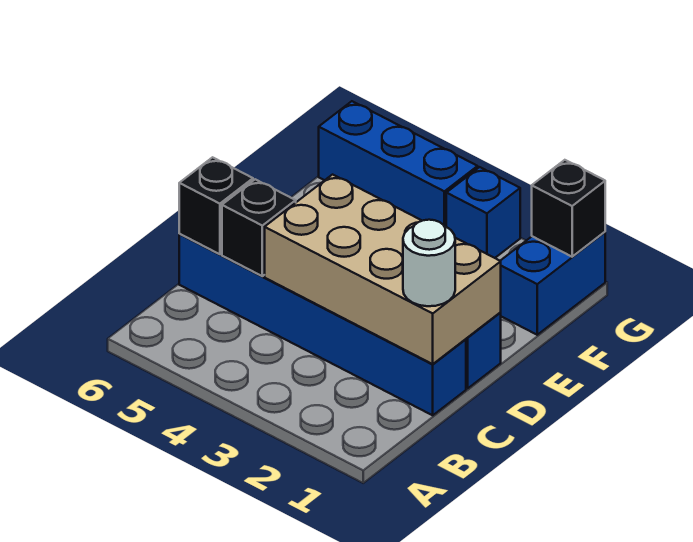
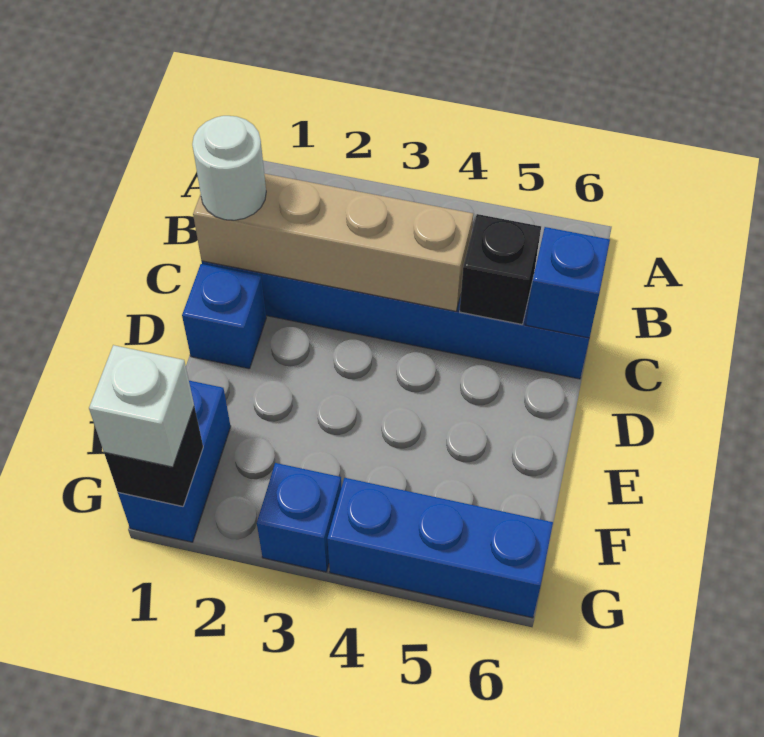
tan brick C1:D4 level 2 -> tan brick C1:C4 level 2
black brick C6 level 2 -> blue brick C6 level 2
none -> white brick G1 level 3

